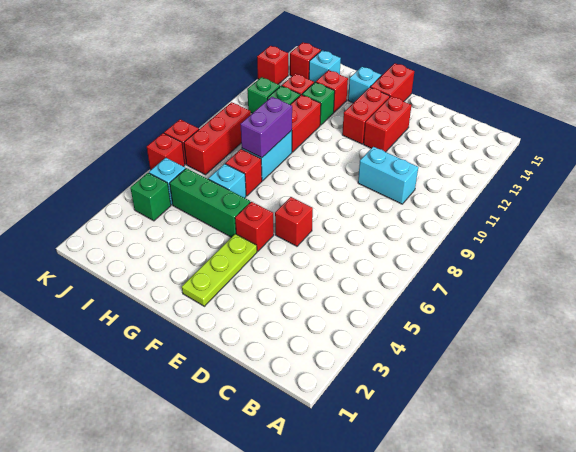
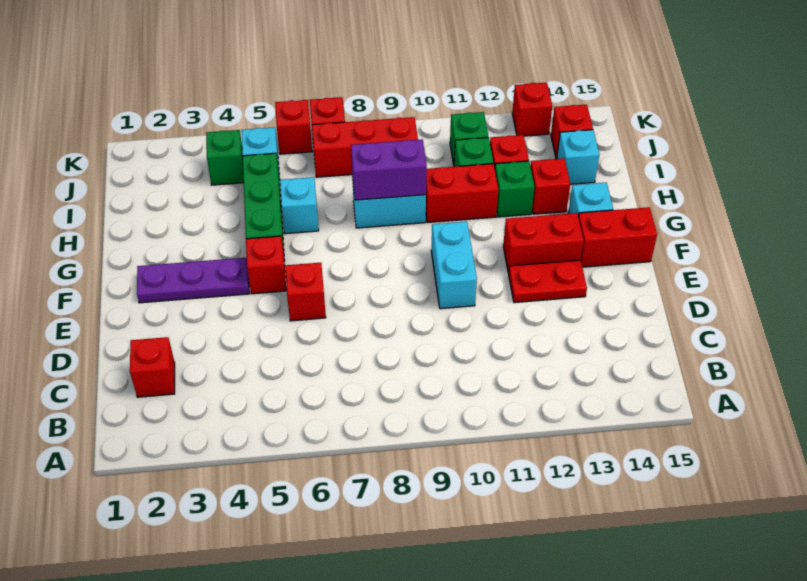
cyan brick C10:D10 level 1 -> cyan brick E10:F10 level 1
red brick E12:E13 level 1 -> red plate E12:E13 level 1
lime plate F2:F4 level 1 -> purple plate F2:F4 level 1
red brick H7 level 1 -> red brick C2 level 1

